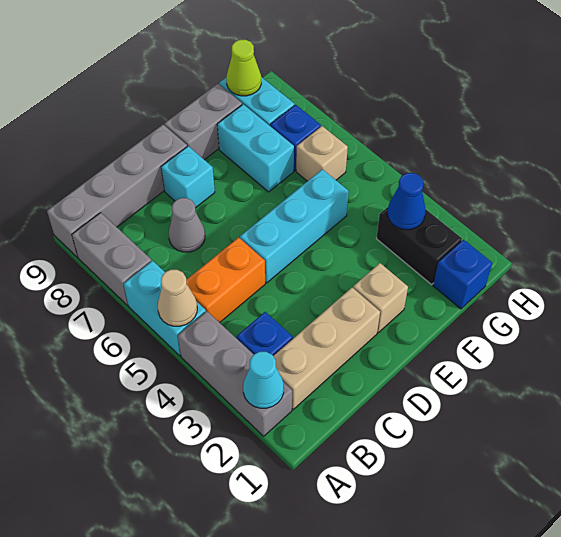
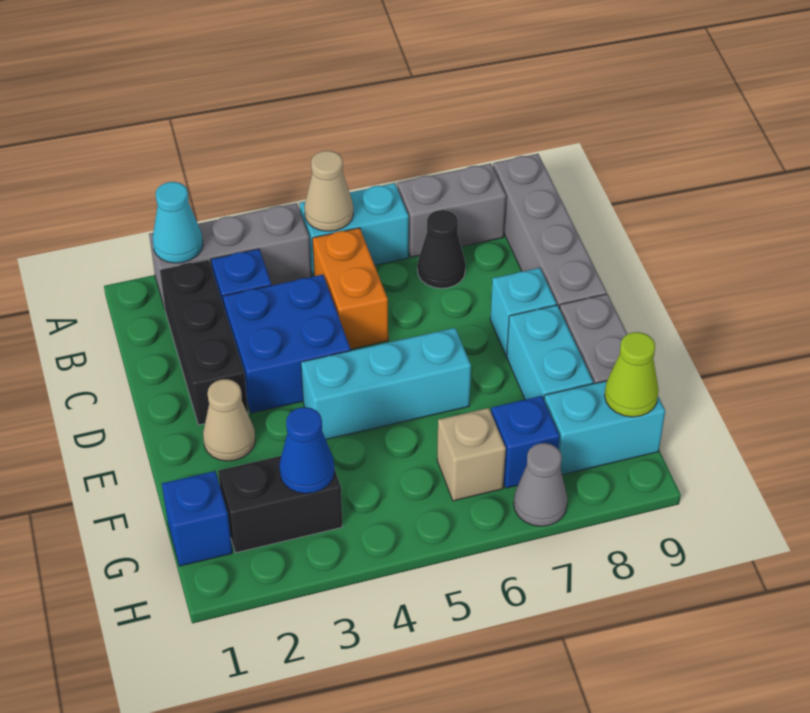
tan brick B2:D2 level 1 -> black brick B2:D2 level 1
none -> black cone B7 level 1
none -> blue brick C3:D4 level 1
grey cone C7 level 1 -> grey cone H7 level 1
cyan brick D5:F5 level 1 -> cyan brick E4:E6 level 1
tan brick E2 level 1 -> tan cone E2 level 1
cyan brick F7:F8 level 1 -> cyan brick E8:F8 level 1

